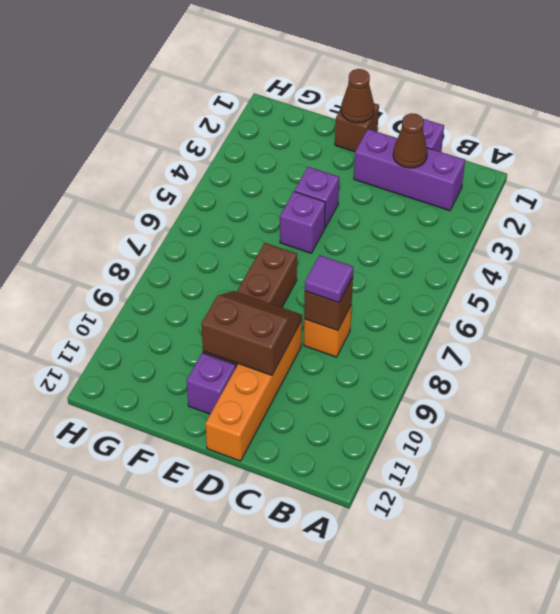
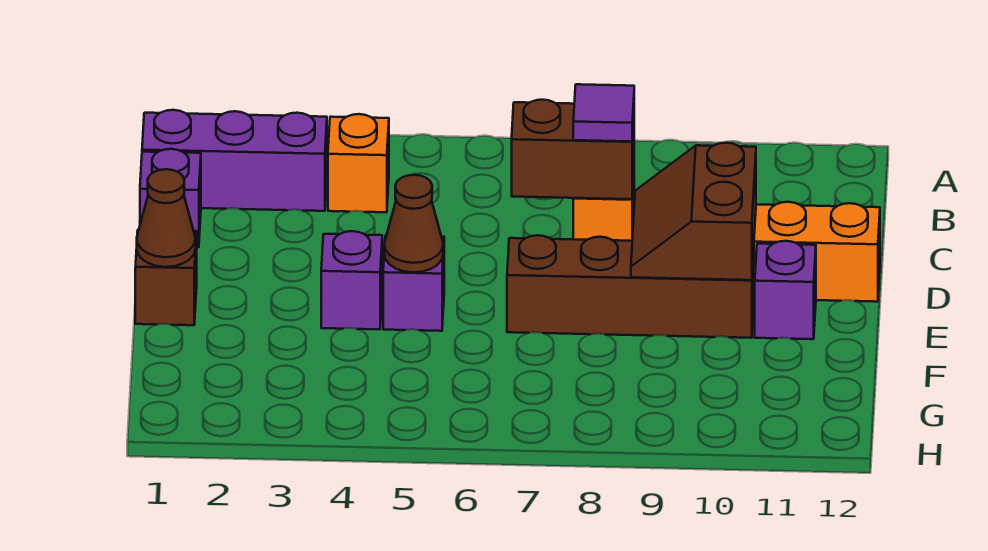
purple brick B2:D2 level 1 -> purple brick B1:B3 level 1
none -> orange brick B4 level 1
brown cone C2 level 2 -> brown cone E5 level 2
brown brick C8 level 2 -> brown brick C7:C8 level 2

